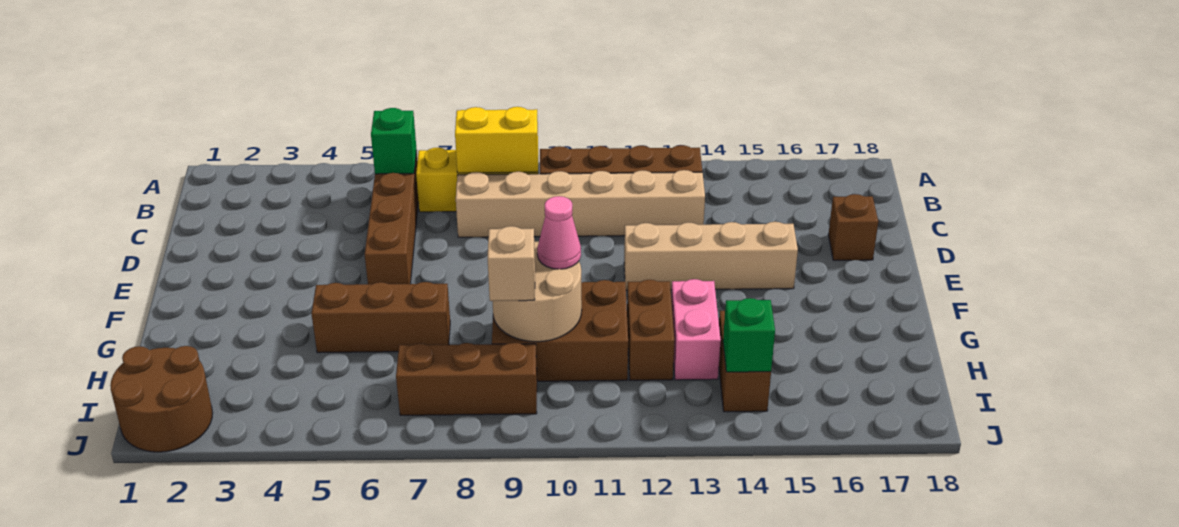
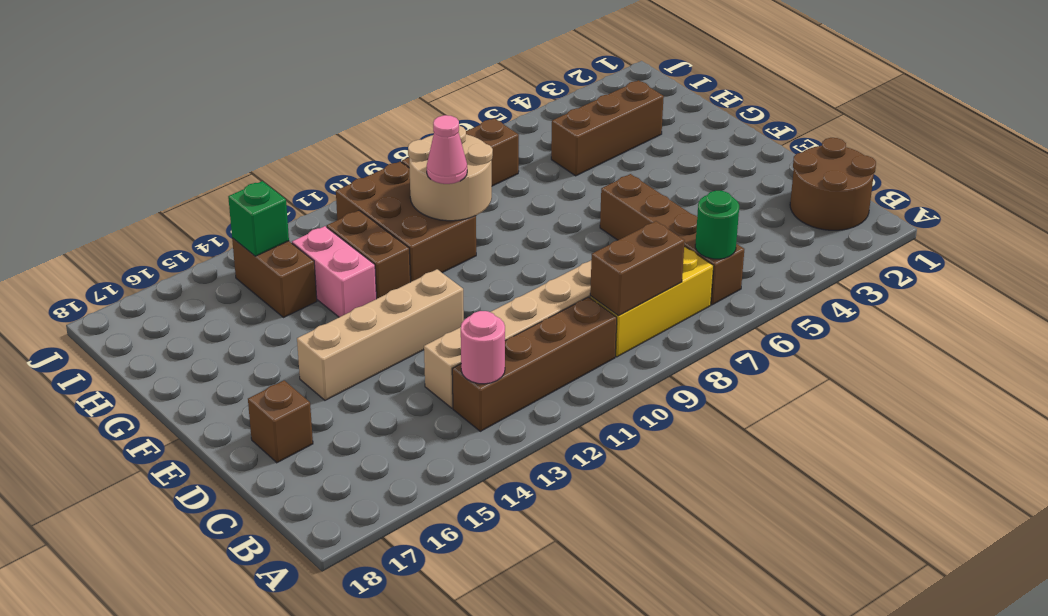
green brick B6 level 2 -> green round brick B6 level 2
yellow brick B8:B9 level 2 -> brown brick B8:B9 level 2
none -> pink round brick B13 level 2
brown brick G5:G7 level 1 -> brown brick H3:H5 level 1
brown brick G9:H11 level 1 -> brown brick G10:I11 level 1
tan brick H9 level 3 -> none
brown round brick I1:J2 level 1 -> brown round brick B1:C2 level 1

